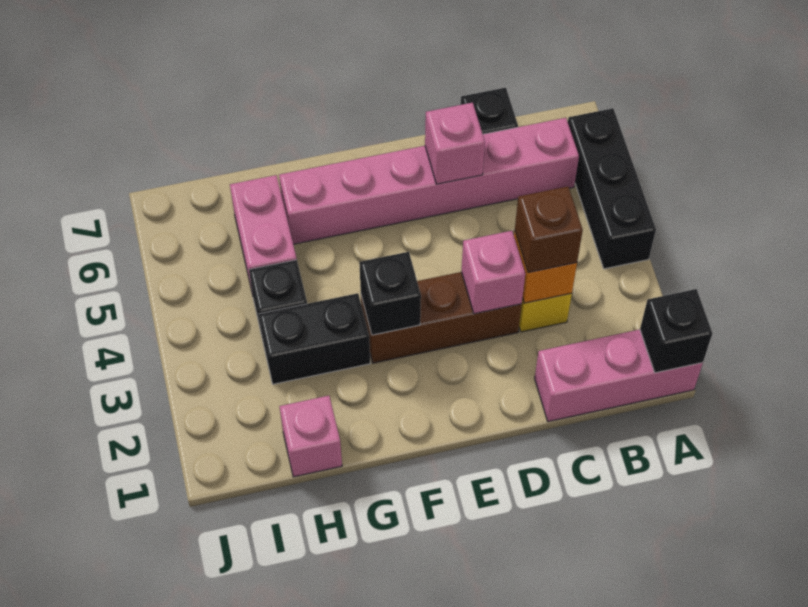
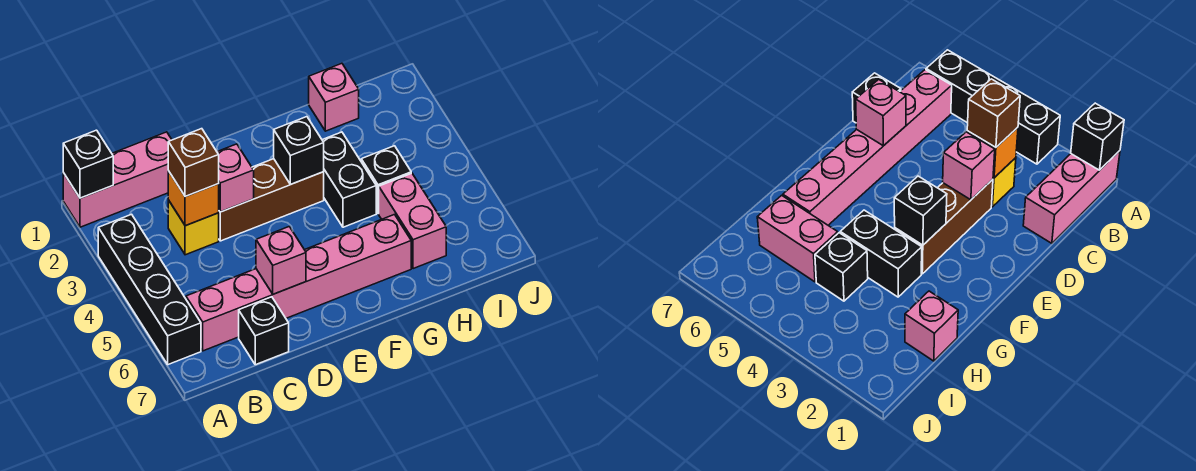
black brick A4:A6 level 1 -> black brick A3:A6 level 1
black brick G3:H3 level 1 -> black brick G3:G4 level 1

